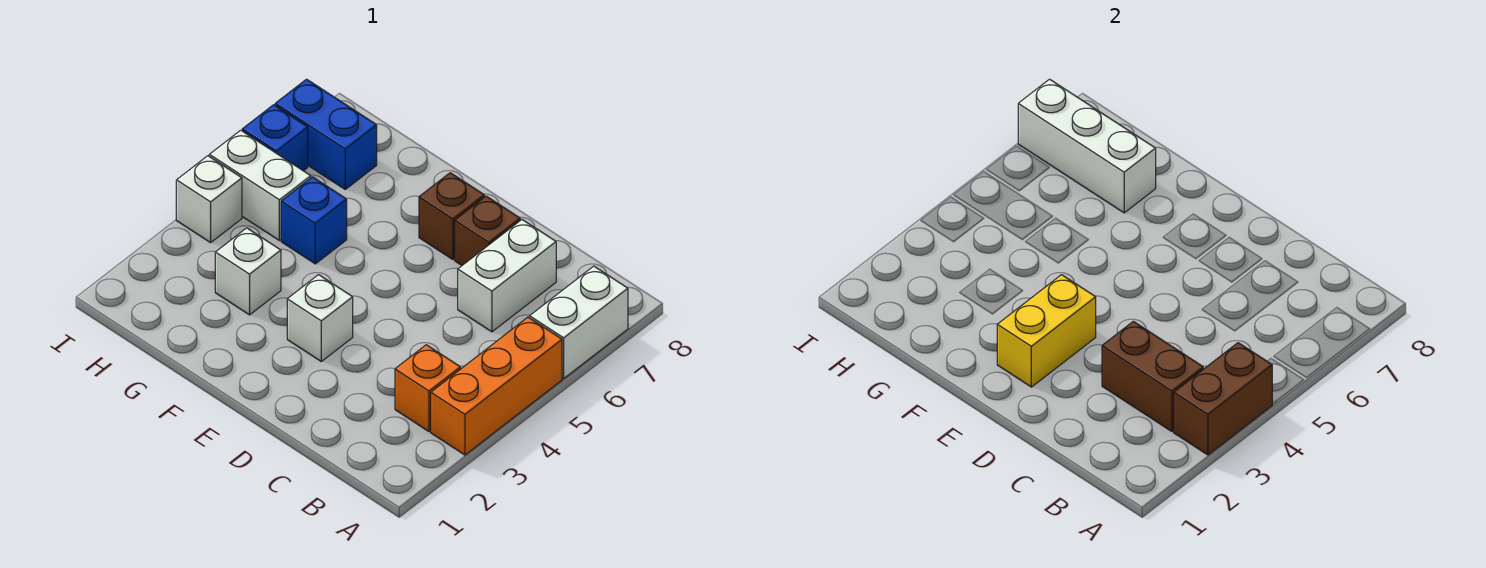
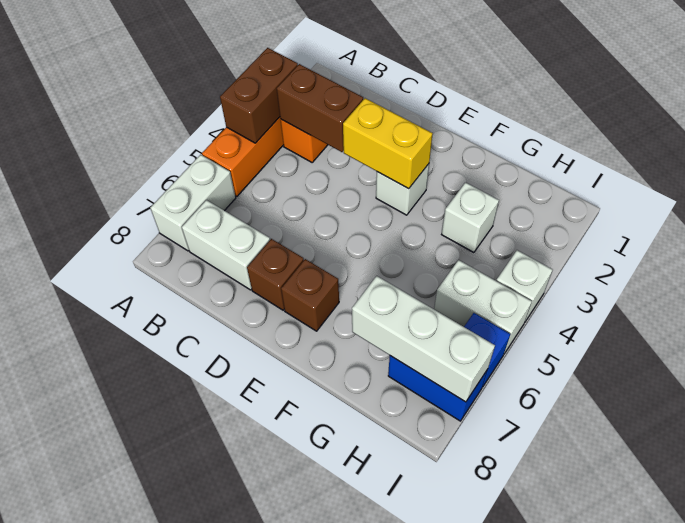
white brick C6:C7 level 1 -> white brick B7:C7 level 1
yellow brick E2:E3 level 2 -> yellow brick D3:E3 level 2
blue brick G5 level 1 -> none

